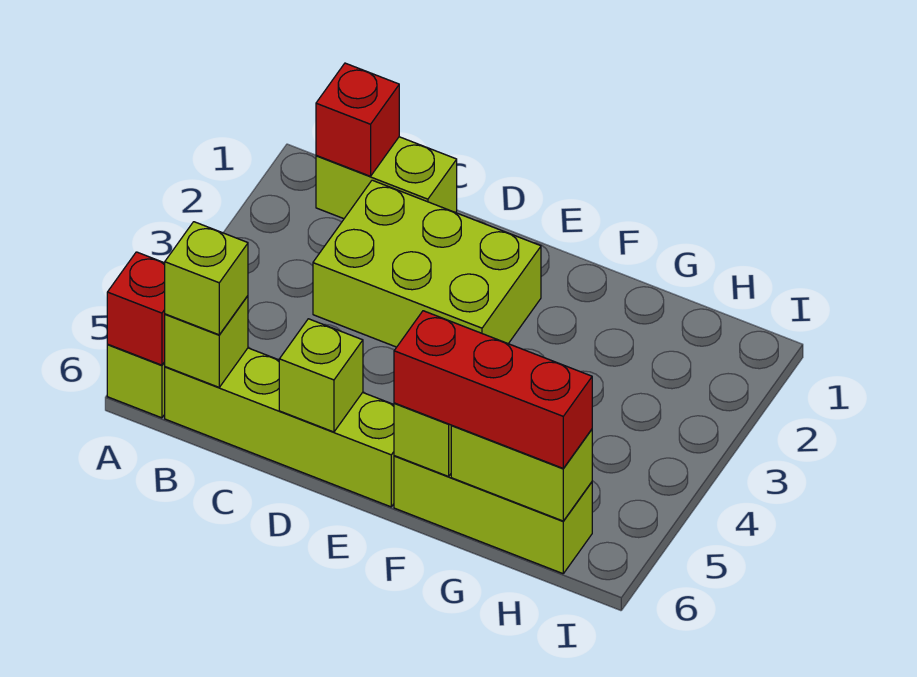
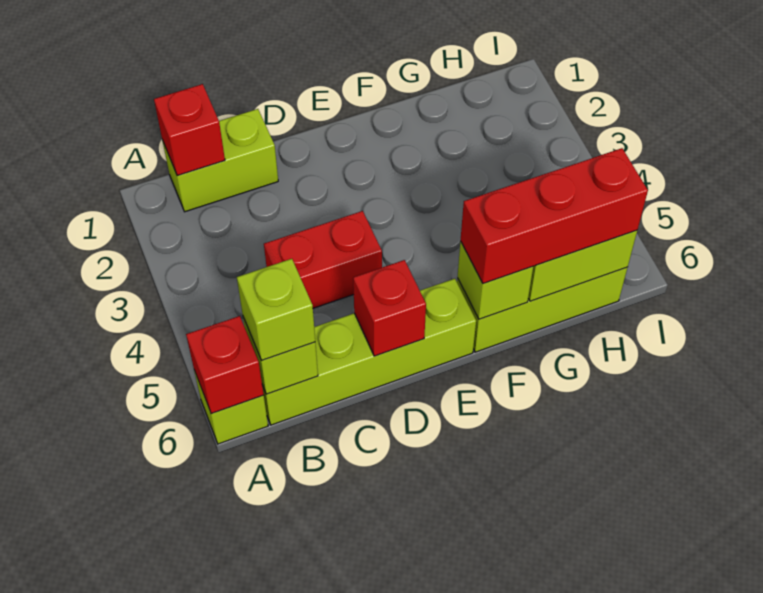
lime brick C2:E3 level 1 -> none
none -> red brick C4:D4 level 1
lime brick D6 level 2 -> red brick D6 level 2

